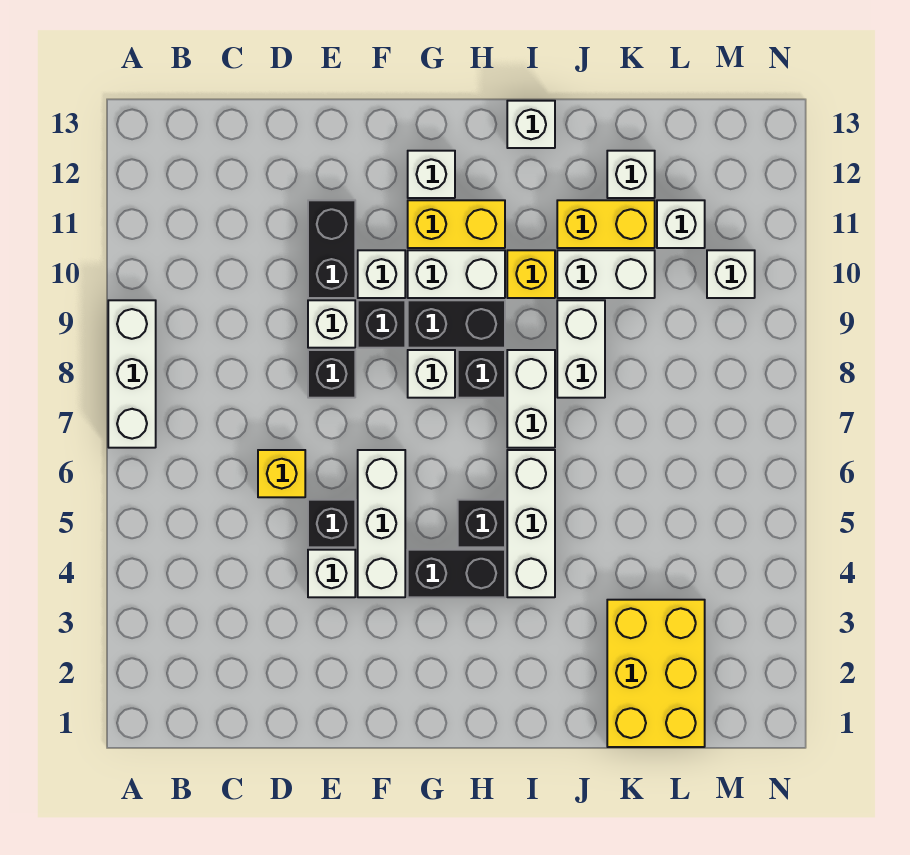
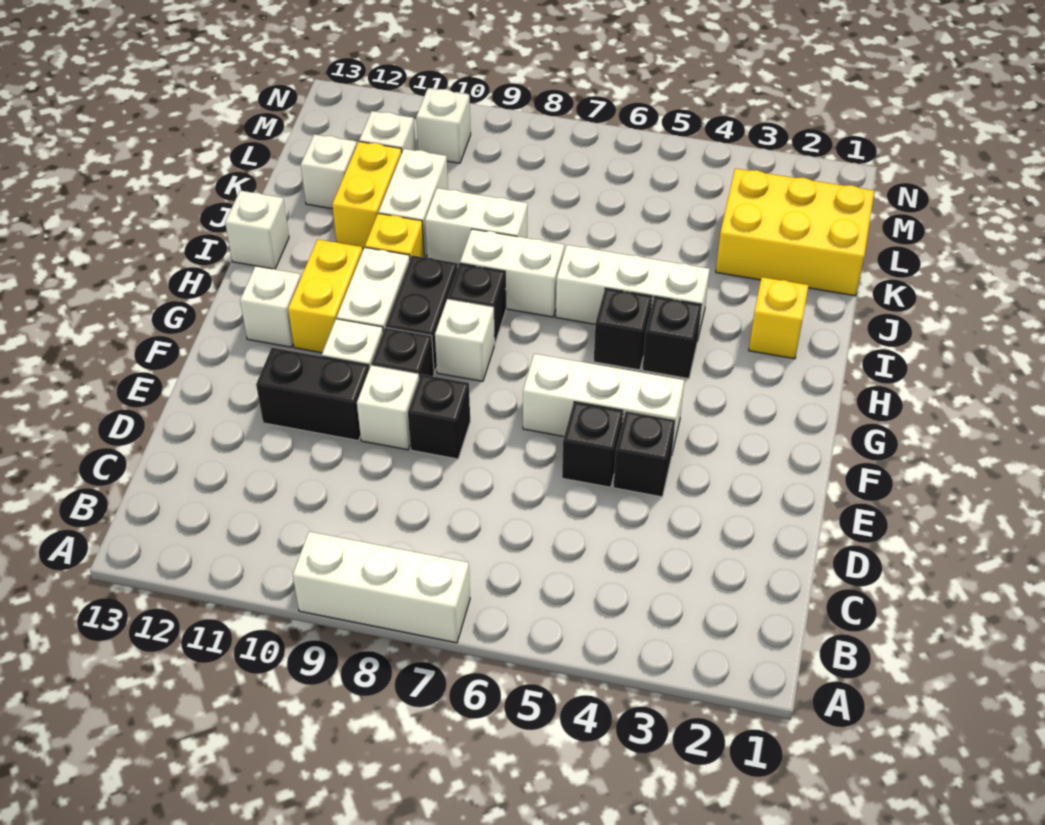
yellow brick D6 level 1 -> yellow brick I2 level 1
white brick E4 level 1 -> black brick E4 level 1
black brick G4:H4 level 1 -> black brick H4 level 1

